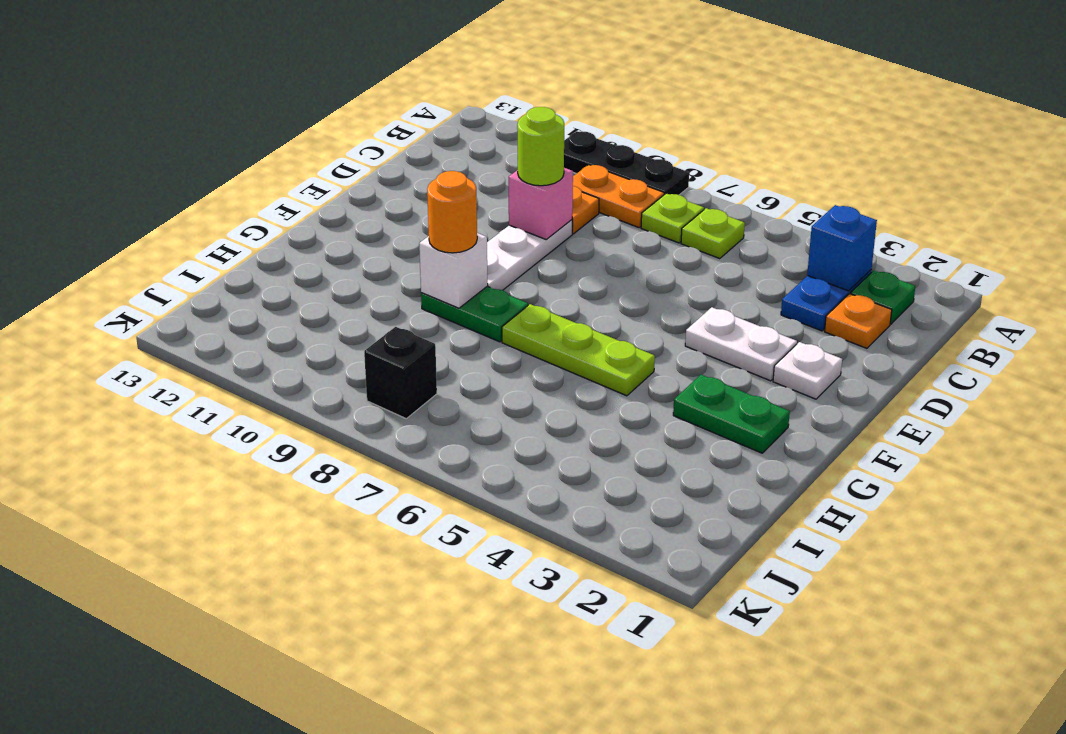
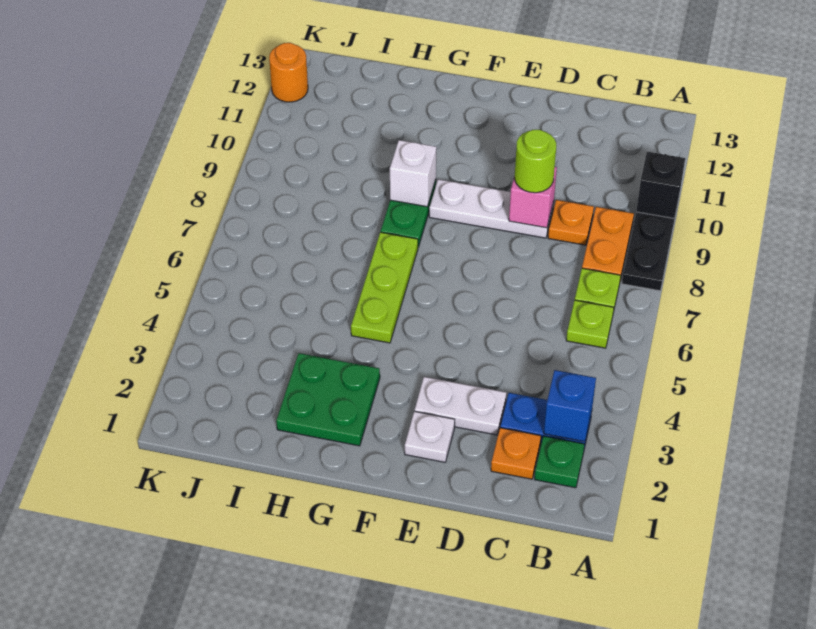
white plate E3:E4 level 1 -> white plate D3:E3 level 1
green plate G2:G3 level 1 -> green plate G2:H3 level 1
orange round brick G9 level 3 -> orange round brick K12 level 1
black brick J8 level 1 -> black brick A10 level 2

